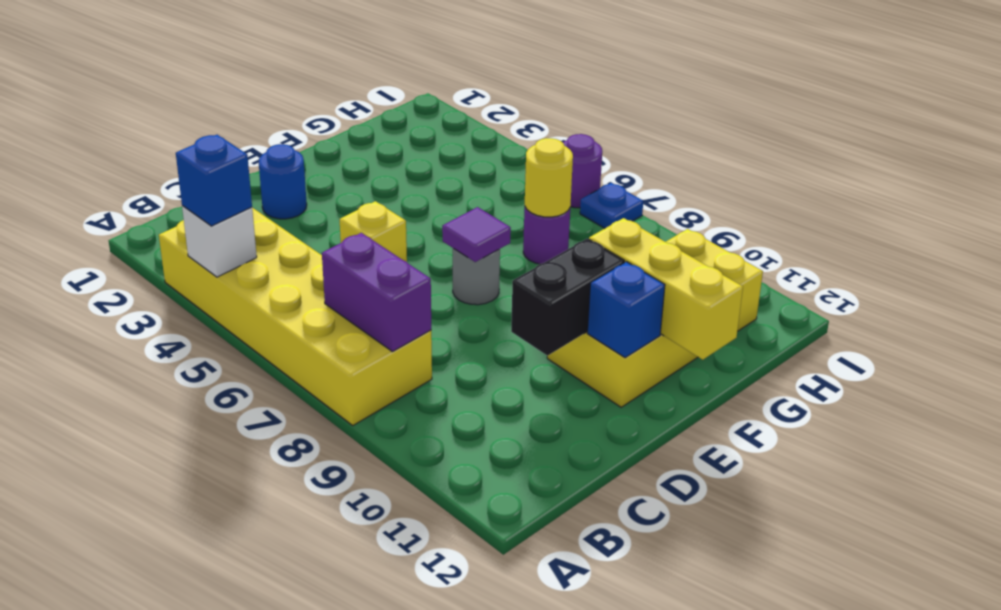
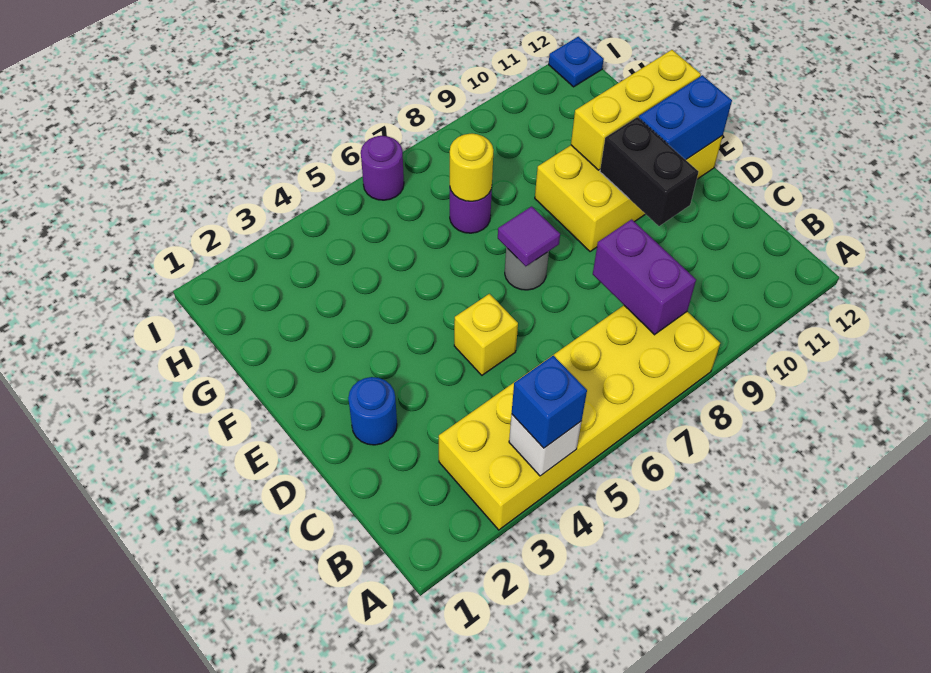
purple brick B7:B8 level 2 -> purple brick B8:C8 level 2
yellow brick E10:H11 level 1 -> yellow brick E9:F12 level 1
blue brick E11 level 2 -> blue brick E11:E12 level 2
blue plate I7 level 1 -> blue plate I12 level 1

